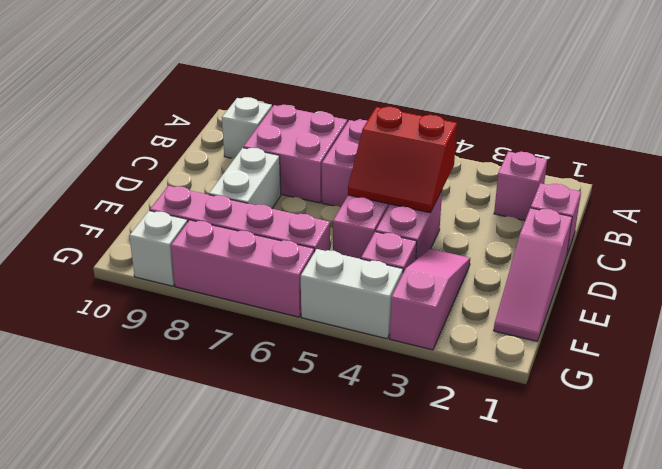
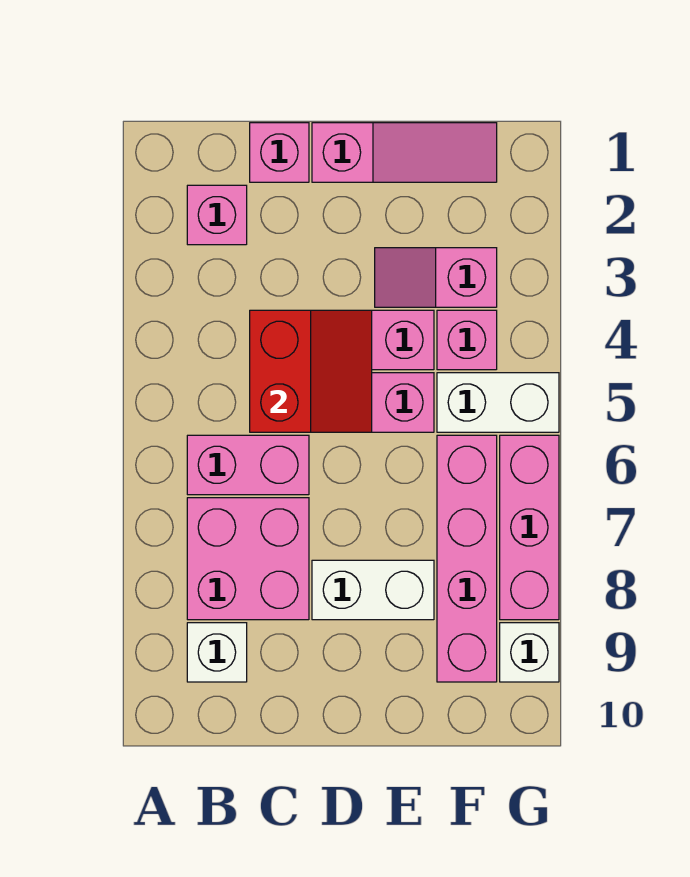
pink slope E3:G3 level 1 top G -> pink slope E3:F3 level 1 top F
white brick G4:G5 level 1 -> white brick F5:G5 level 1

